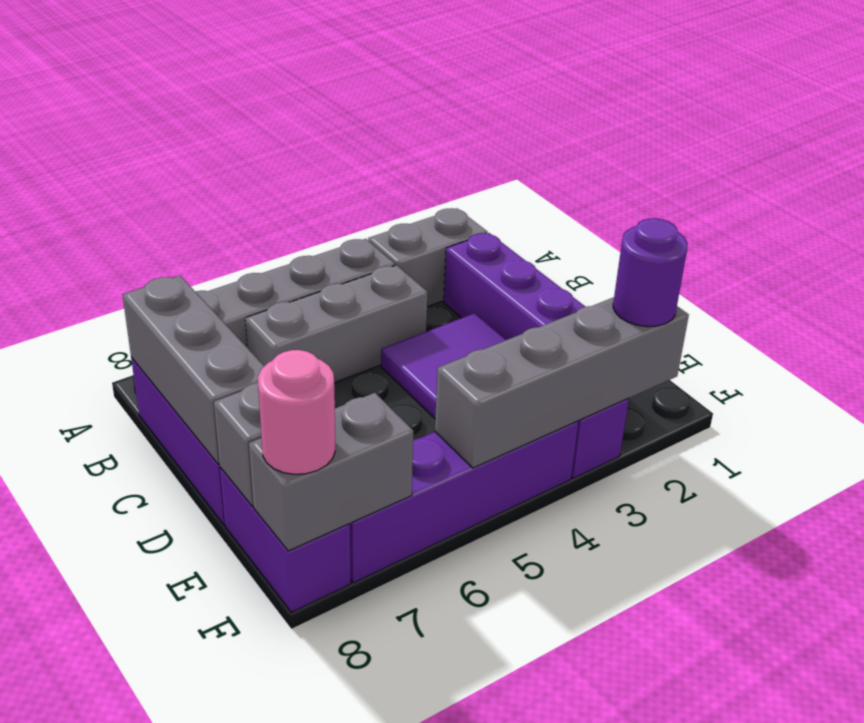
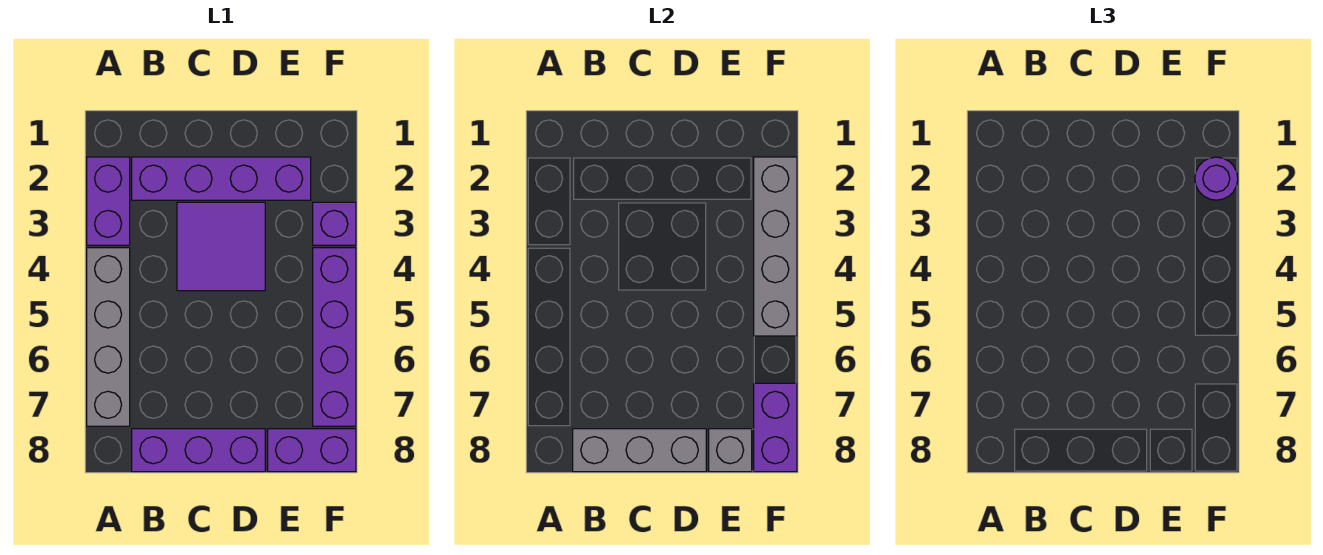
grey brick A2:A3 level 1 -> purple brick A2:A3 level 1
grey brick B4:B6 level 1 -> none
grey brick F7:F8 level 2 -> purple brick F7:F8 level 2
pink round brick F8 level 3 -> none

